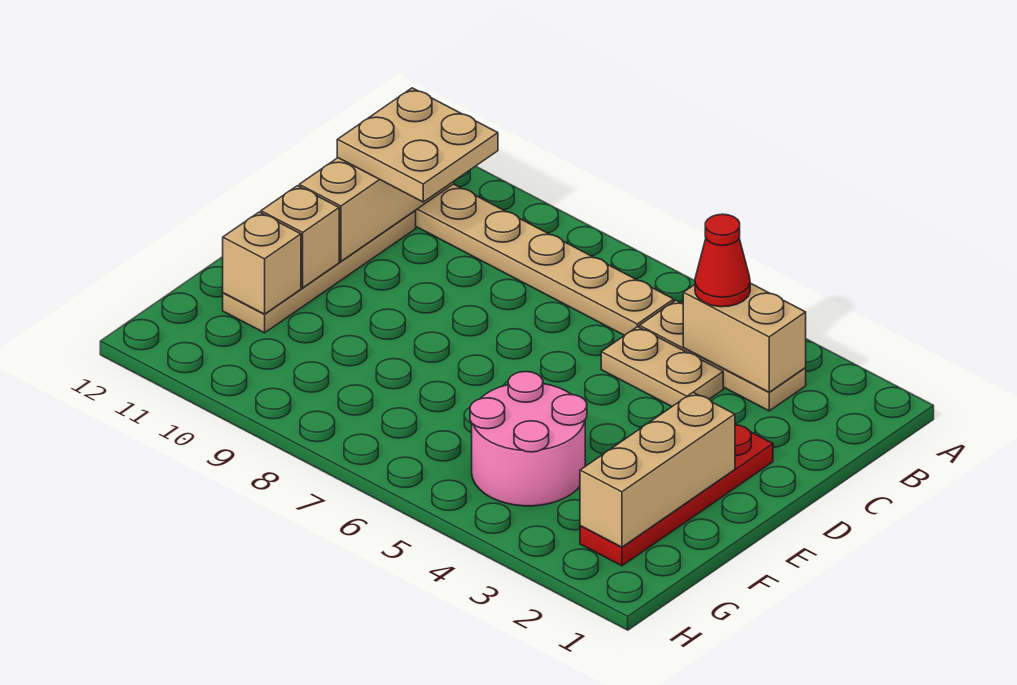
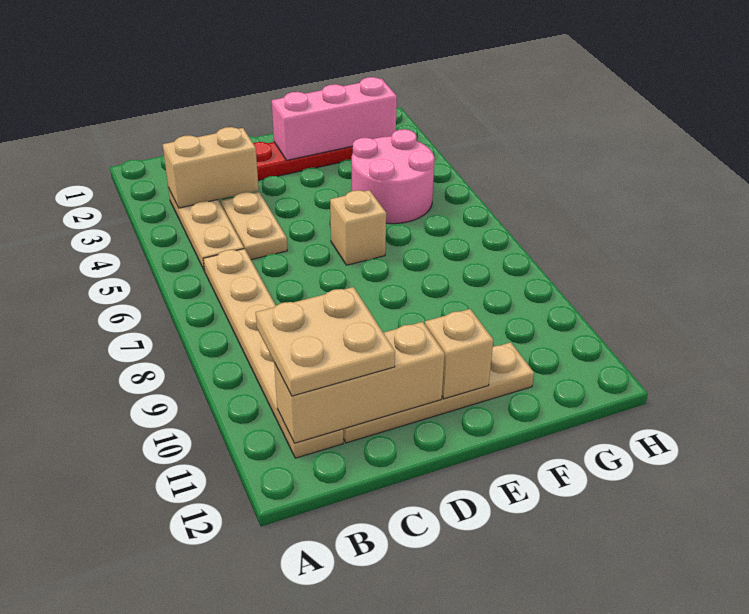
tan brick B3:B4 level 2 -> tan brick B3:C3 level 2
red cone B4 level 3 -> none
tan brick E2:G2 level 2 -> pink brick E2:G2 level 2
tan brick F11 level 2 -> tan brick E6 level 1

